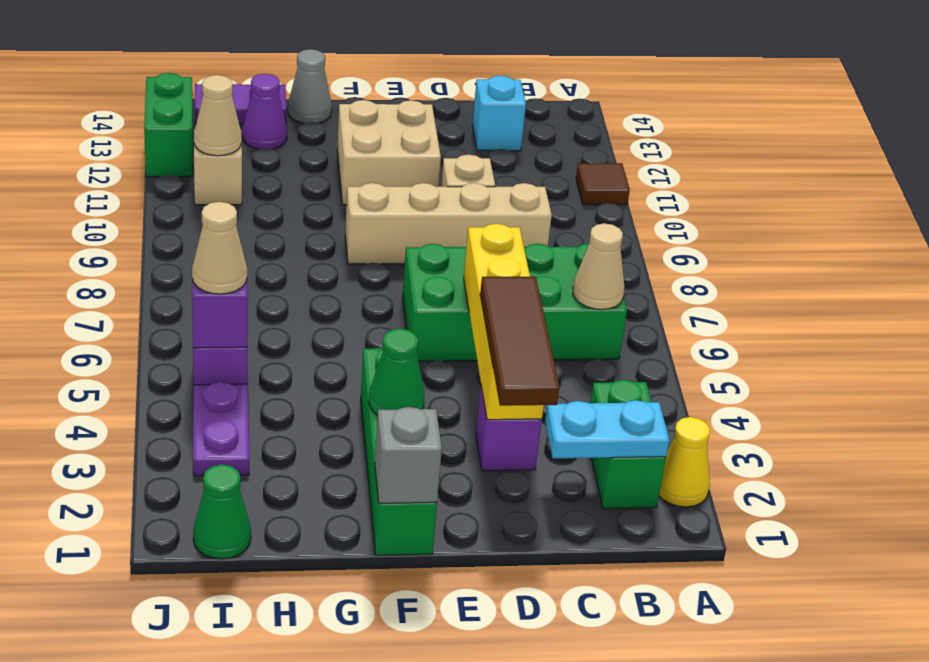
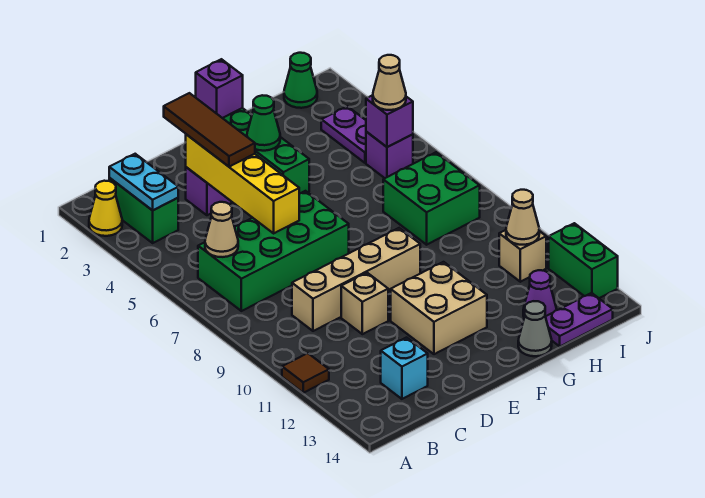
cyan plate B2:C2 level 2 -> cyan plate B2:B3 level 2
grey brick F1 level 2 -> purple brick F1 level 2
none -> green brick H7:I8 level 1

